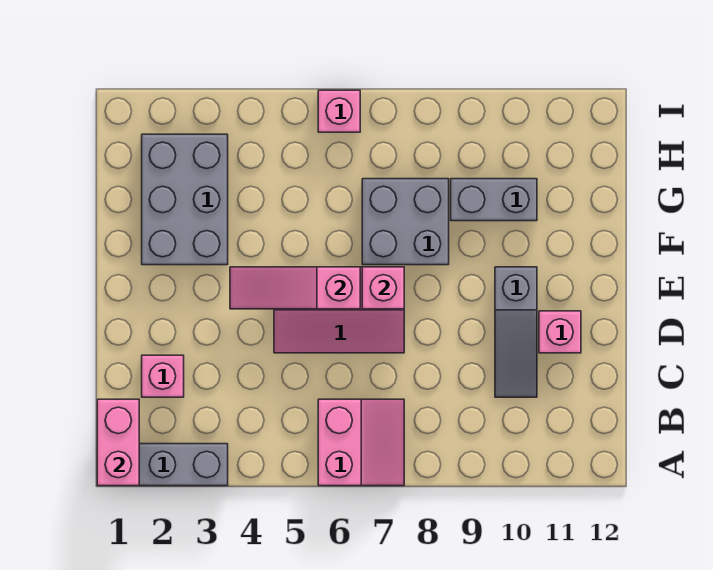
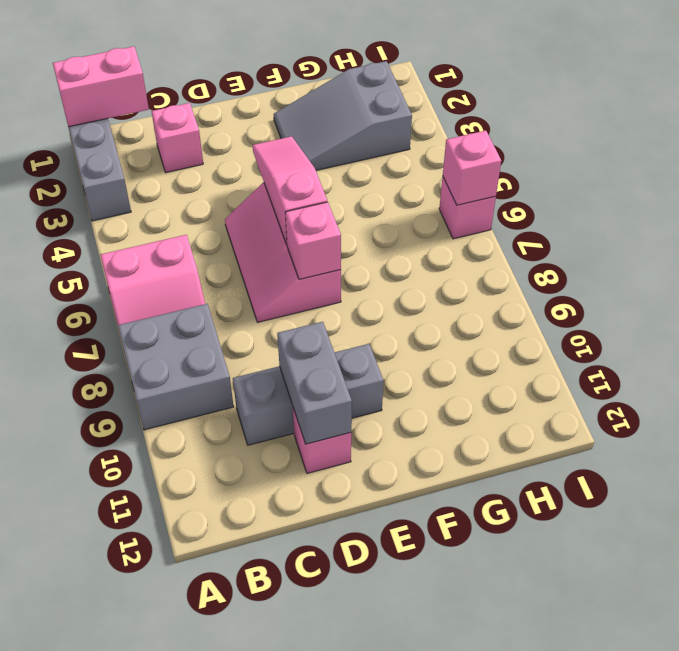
grey slope C10:E10 level 1 top E -> grey brick C10:E10 level 1
grey brick F2:H3 level 1 -> grey slope F2:H3 level 1 top H
grey brick F7:G8 level 1 -> grey brick A8:B9 level 1
grey brick G9:G10 level 1 -> grey brick D10:D11 level 2
none -> pink brick I6 level 2

